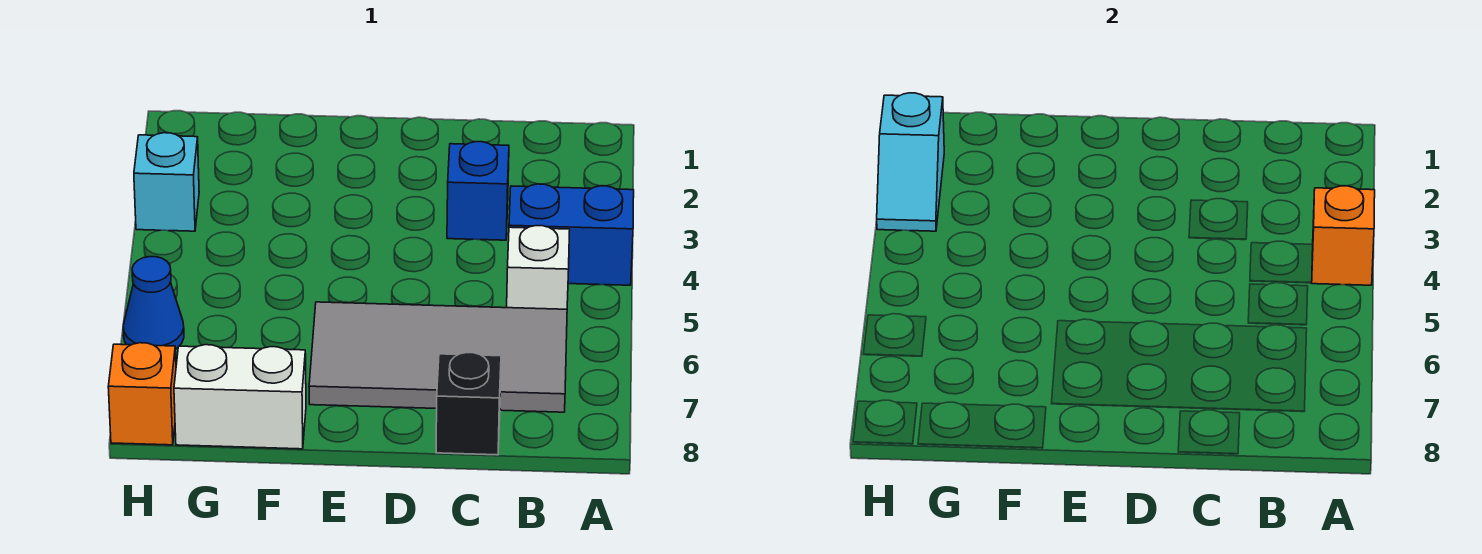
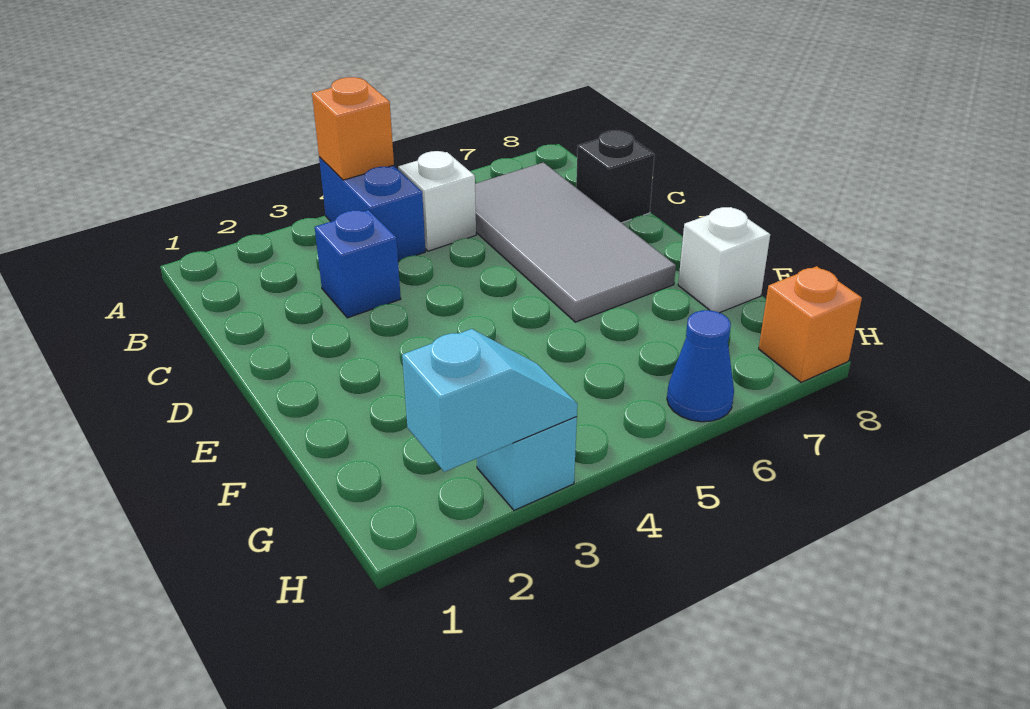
white brick F8:G8 level 1 -> white brick F8 level 1

